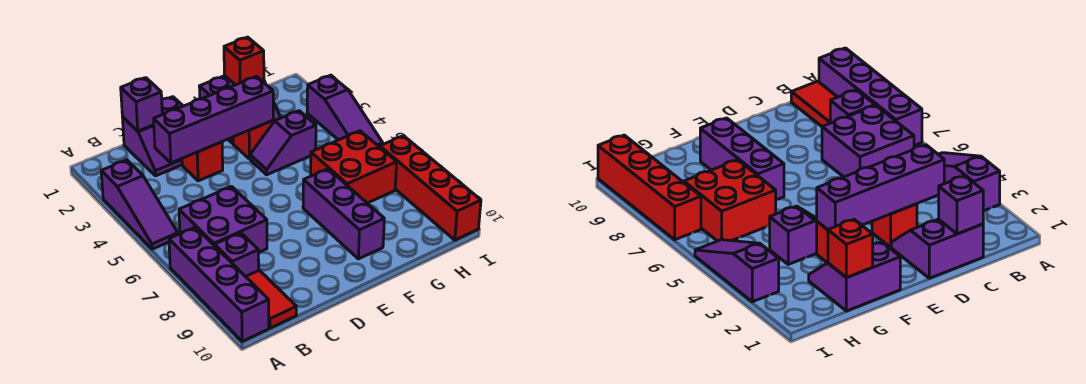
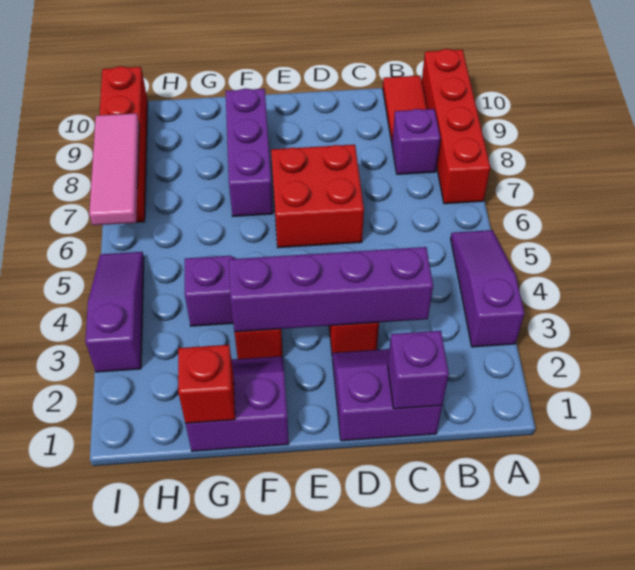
purple brick A7:A10 level 1 -> red brick A7:A10 level 1
purple brick B6:C7 level 1 -> none
red brick G6:H7 level 1 -> red brick D6:E7 level 1
none -> pink tile I6:I8 level 2

